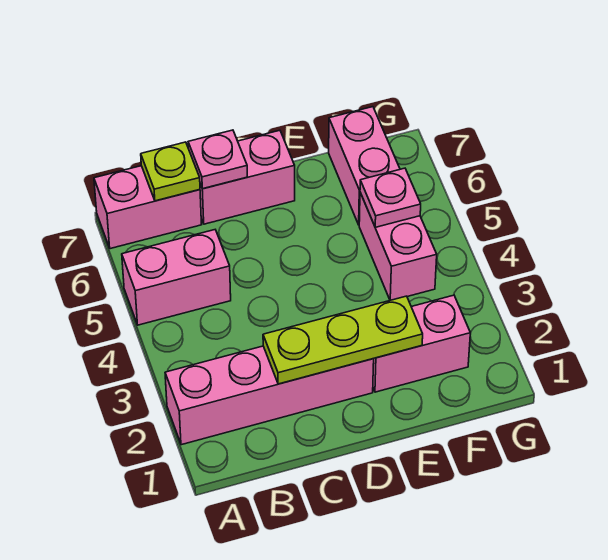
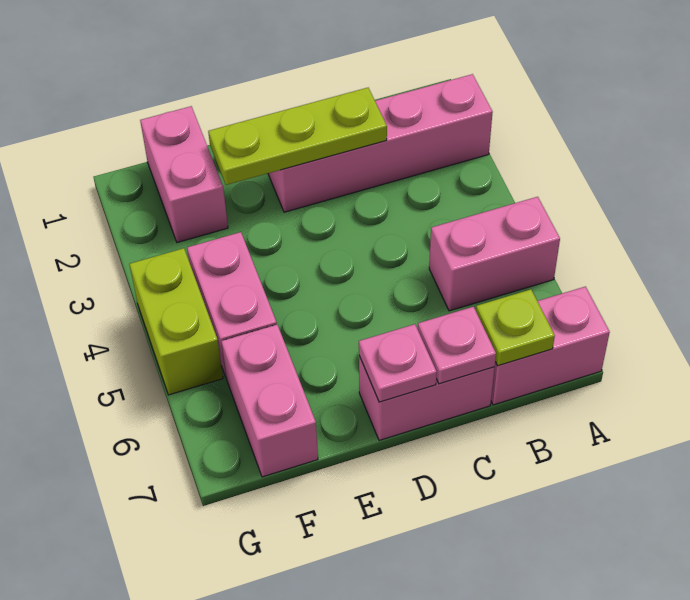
pink brick E2:F2 level 1 -> pink brick F1:F2 level 1
pink plate F5 level 2 -> pink plate D7 level 2
none -> lime brick G4:G5 level 1

